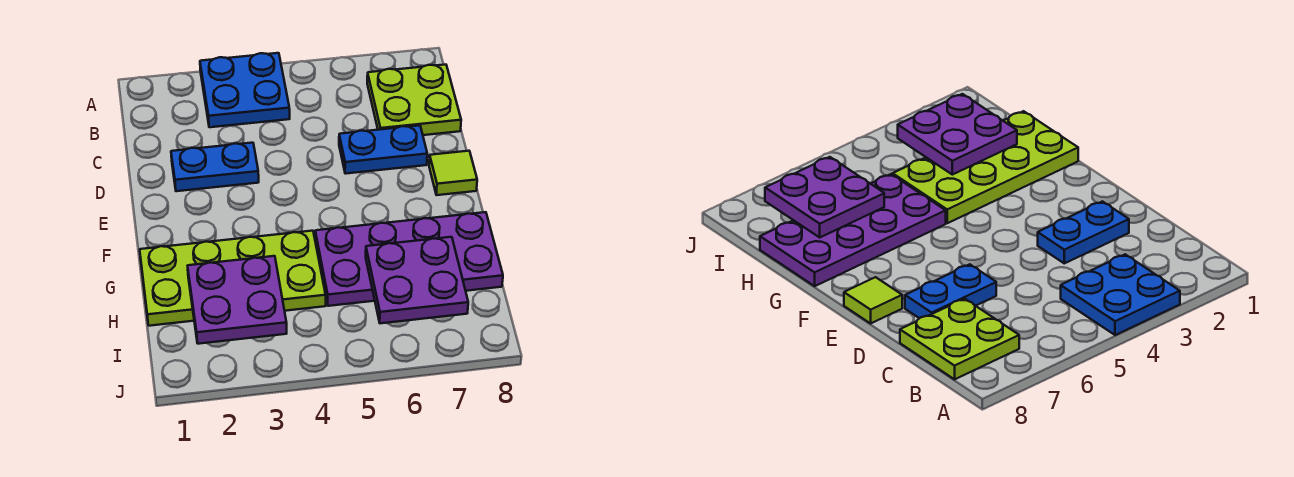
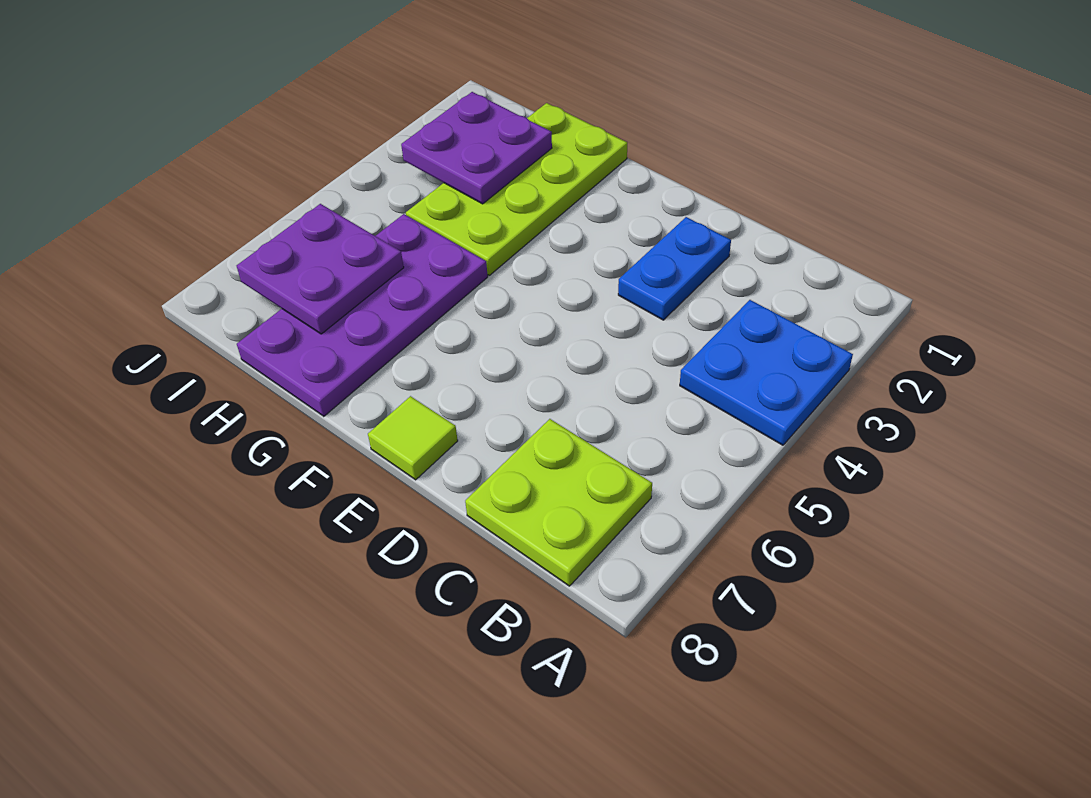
blue plate D6:D7 level 1 -> none

